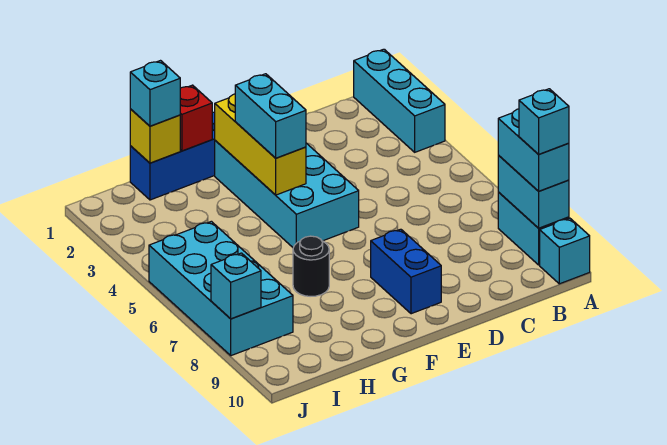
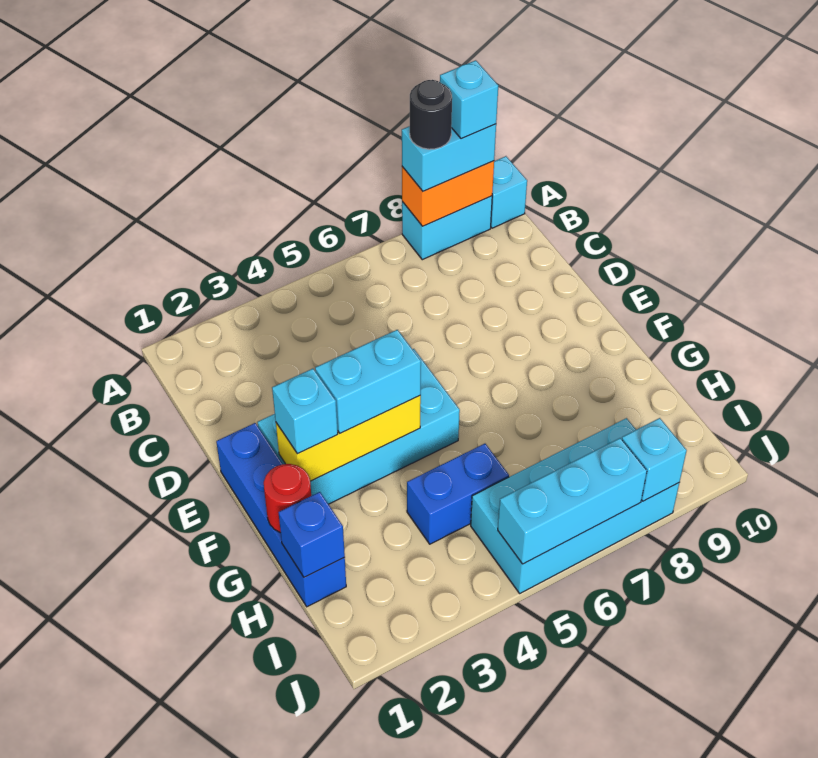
cyan brick A1:A3 level 1 -> cyan brick J5:J7 level 2
cyan brick A8:A9 level 2 -> orange brick A8:A9 level 2
blue brick E8:E9 level 1 -> blue brick H4:H5 level 1
red brick G1 level 2 -> red round brick G1 level 2
black round brick G7 level 1 -> black round brick A8 level 4
yellow brick H1 level 2 -> blue brick H1 level 2
cyan brick H1 level 3 -> cyan brick F2 level 3

